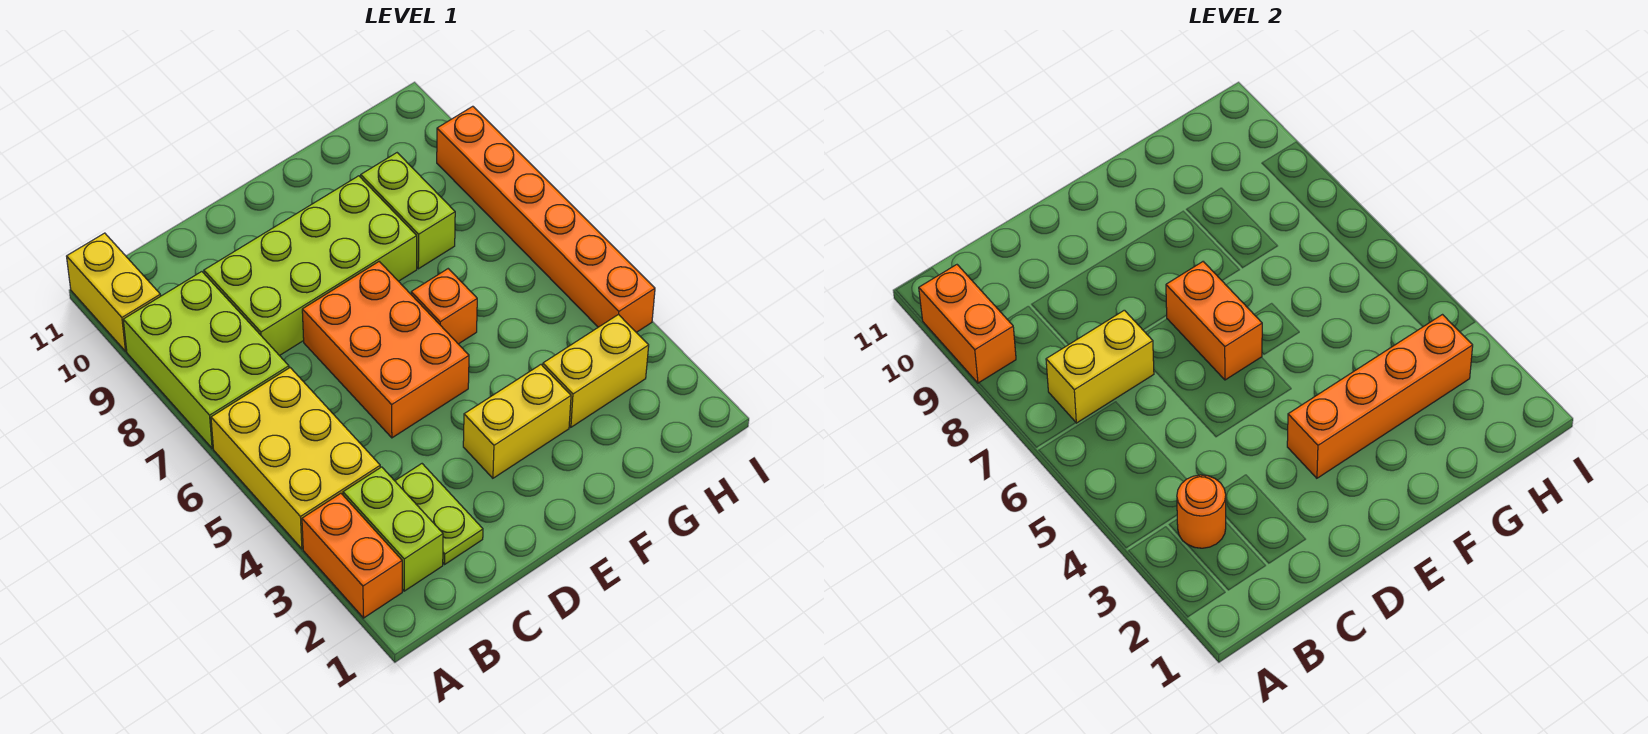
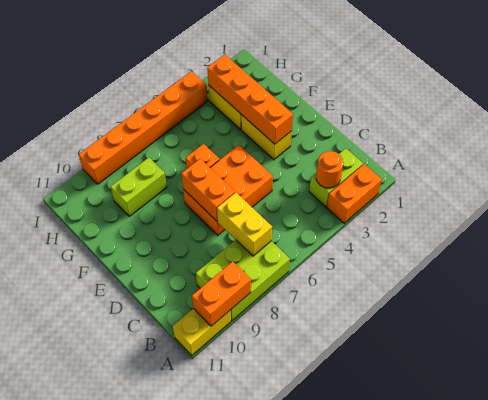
yellow brick A4:B6 level 1 -> none
lime plate C2:C3 level 1 -> none
lime brick C8:F9 level 1 -> none
orange brick E6:E7 level 2 -> orange brick D7:E7 level 2

